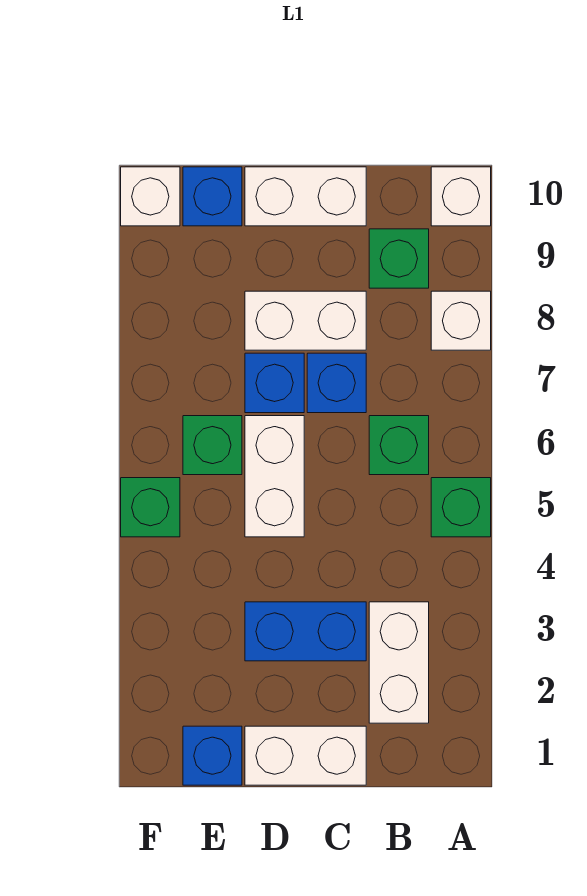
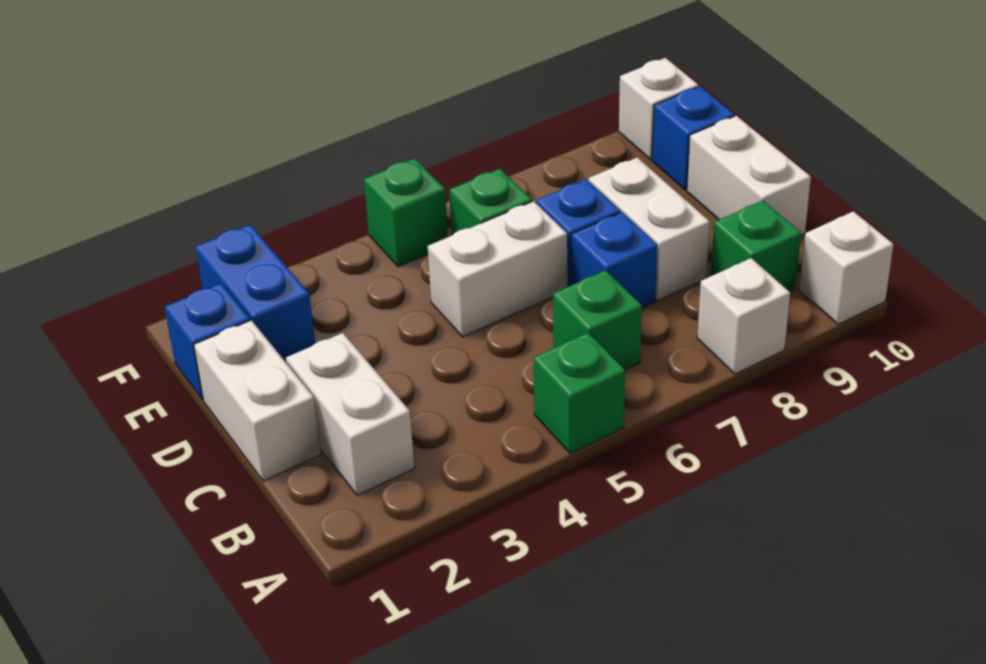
white brick B2:B3 level 1 -> white brick B2:C2 level 1
blue brick C3:D3 level 1 -> blue brick E2:F2 level 1

